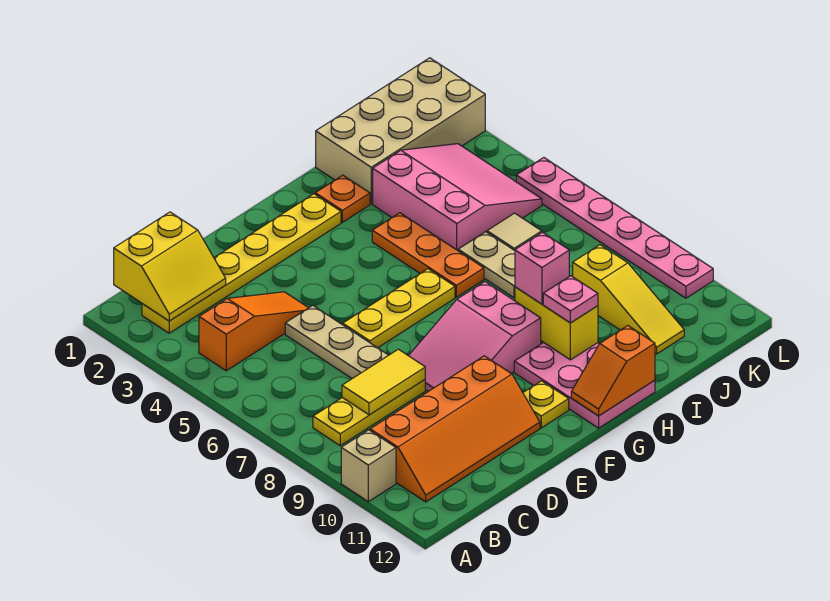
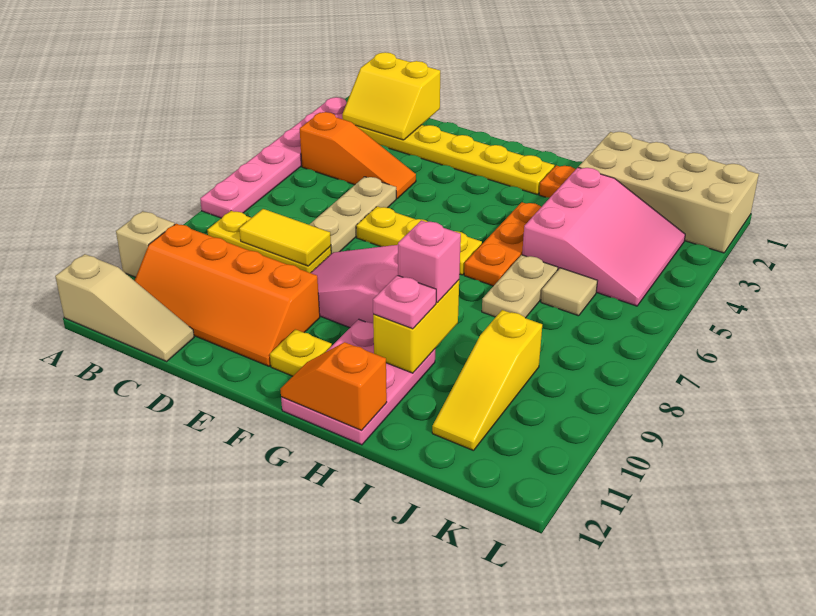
none -> tan slope A12:C12 level 1 top A
pink plate L5:L10 level 1 -> pink plate A2:A7 level 1

